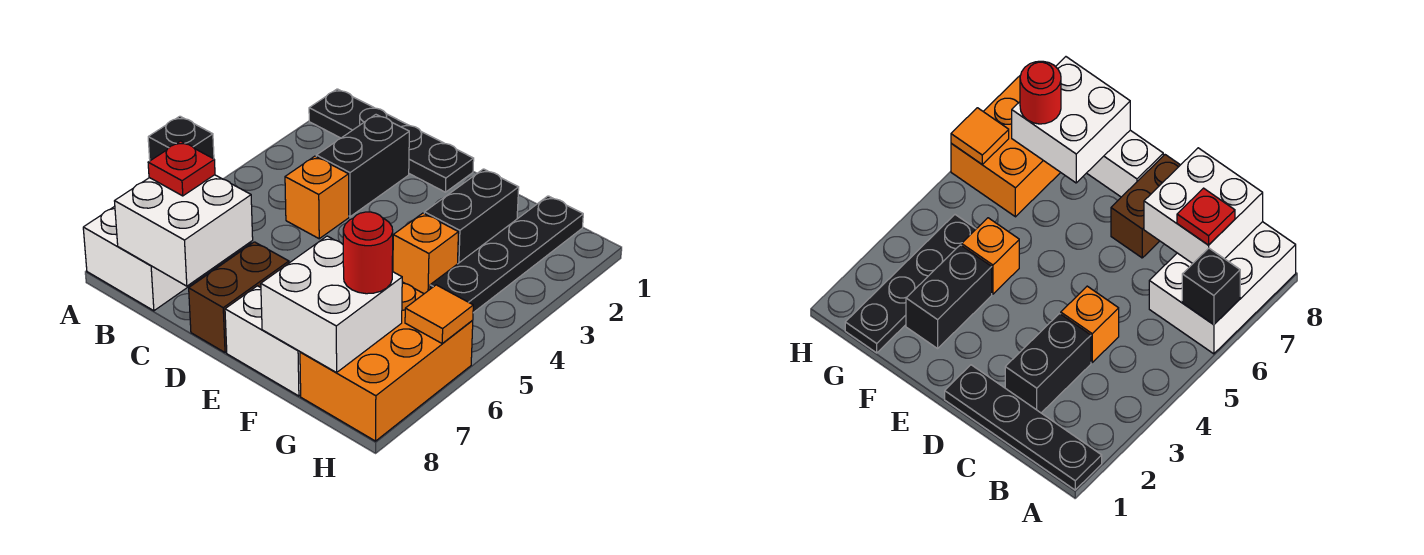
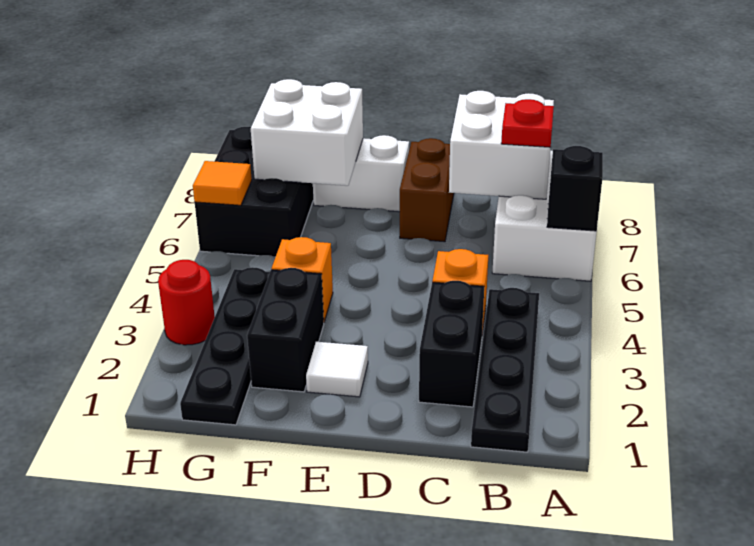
black plate A1:D1 level 1 -> black plate B1:B4 level 1
none -> white tile E2 level 1
orange brick G6:H8 level 1 -> black brick G6:H8 level 1
red round brick G7 level 3 -> red round brick H3 level 1

